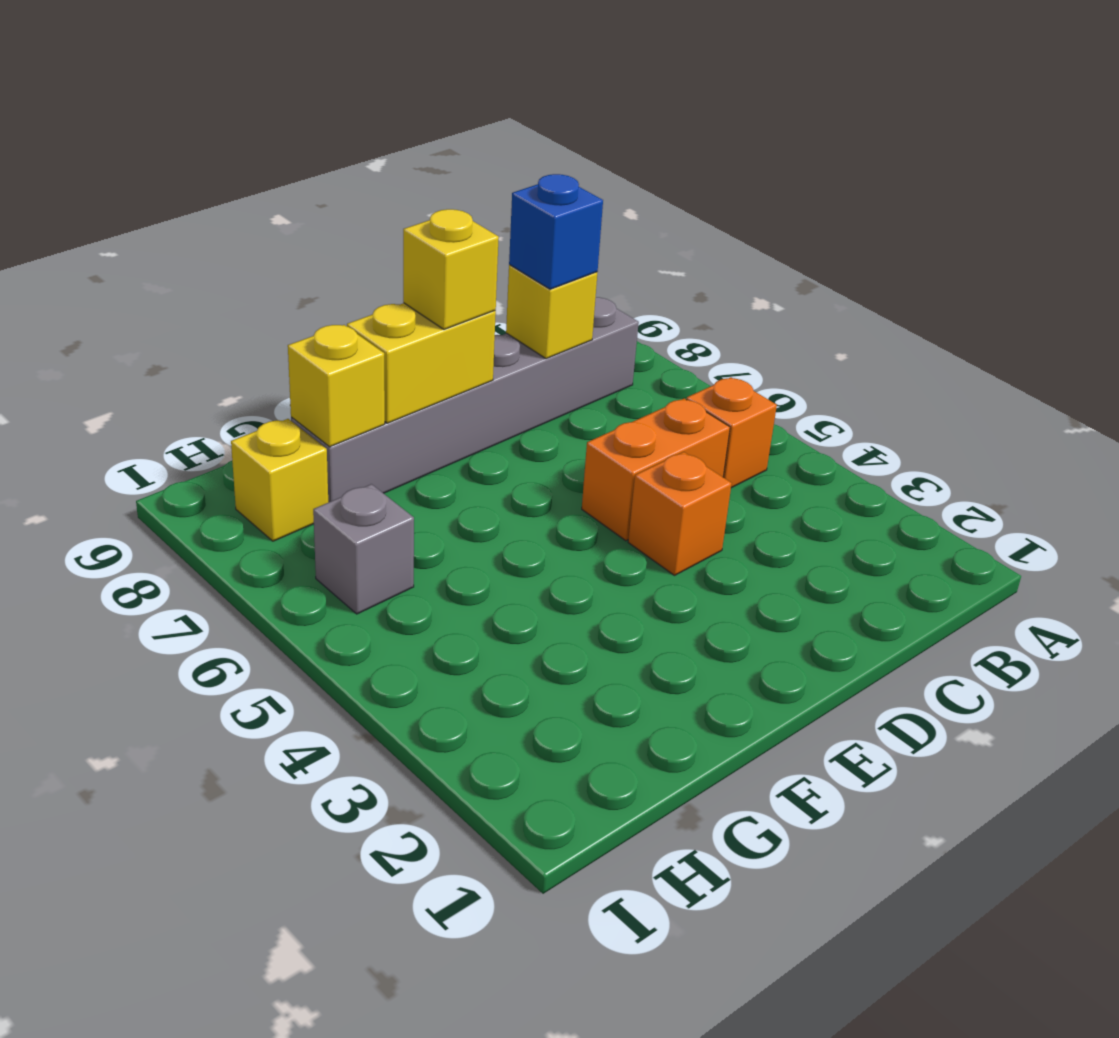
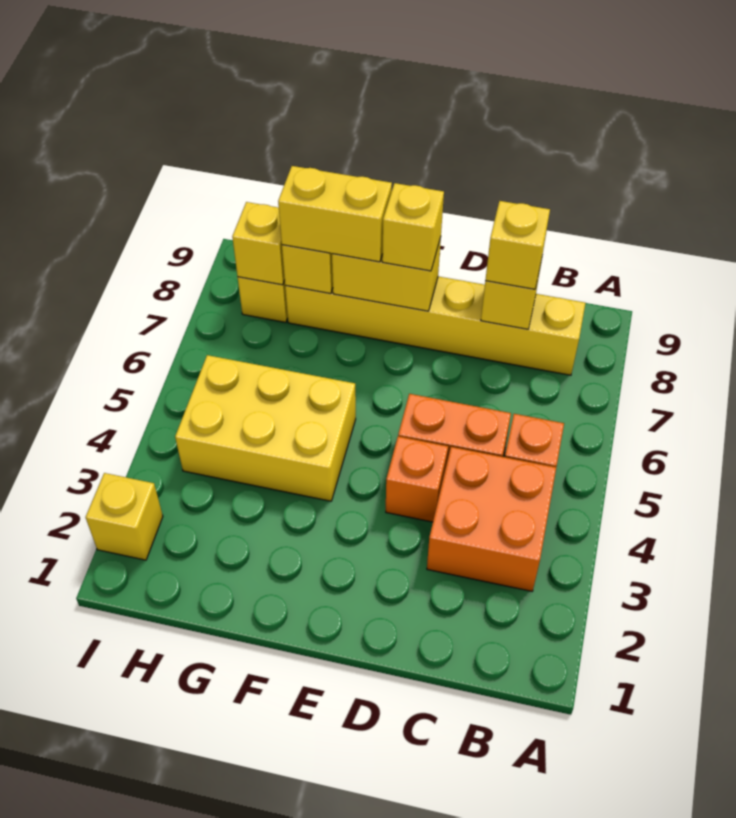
none -> orange brick B3:C4 level 1
grey brick B8:G8 level 1 -> yellow brick B8:G8 level 1
blue brick C8 level 3 -> yellow brick C8 level 3
none -> yellow brick F4:H5 level 1
none -> yellow brick F8:G8 level 3
grey brick H6 level 1 -> none
none -> yellow brick H8 level 2
none -> yellow brick I2 level 1

